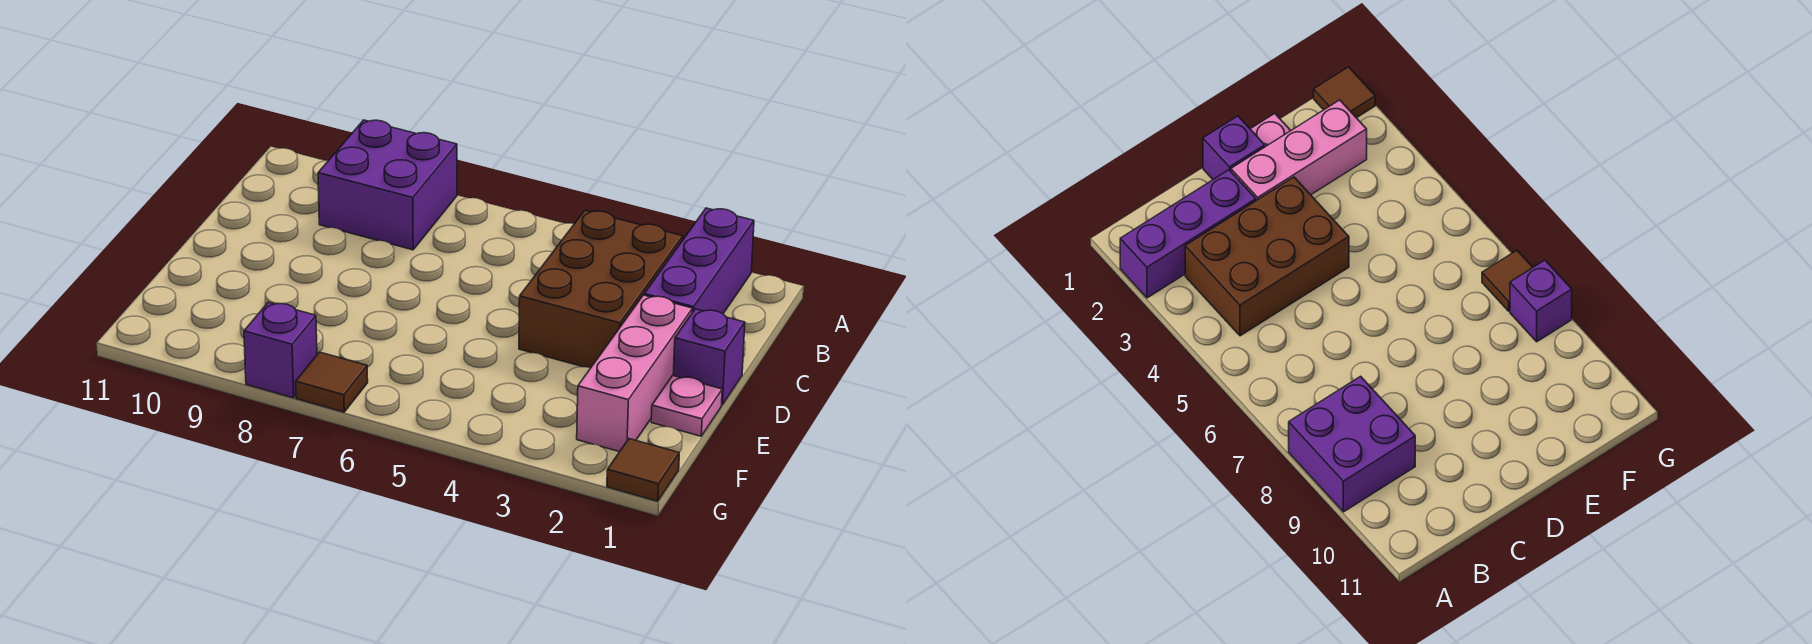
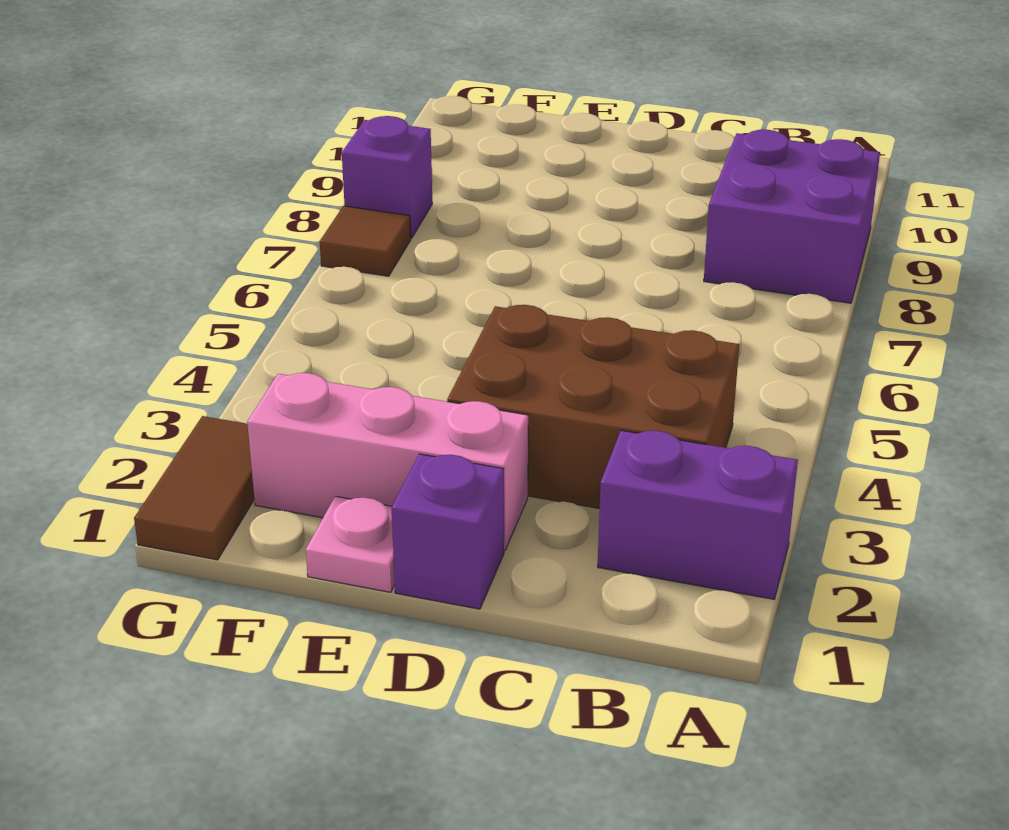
purple brick A2:C2 level 1 -> purple brick A2:B2 level 1
brown tile G1 level 1 -> brown tile G1:G2 level 1

